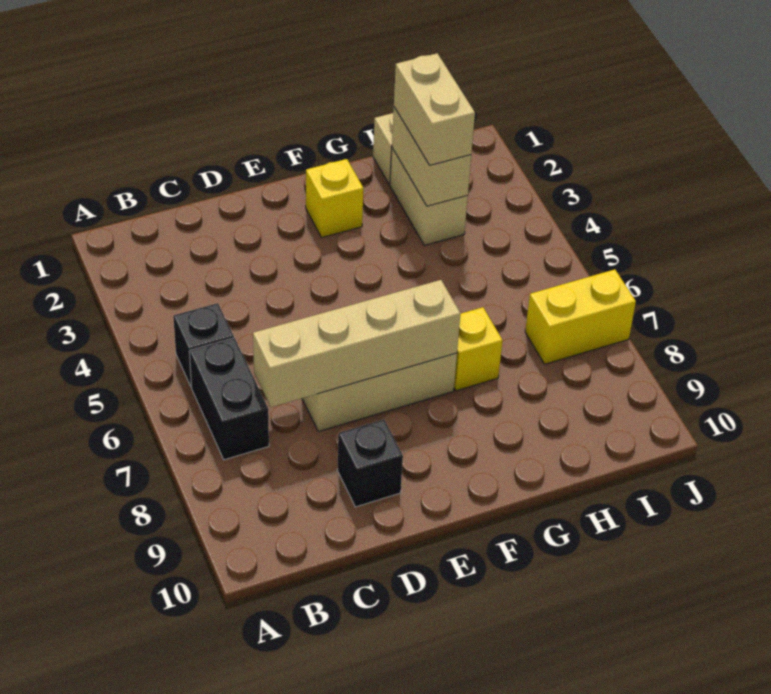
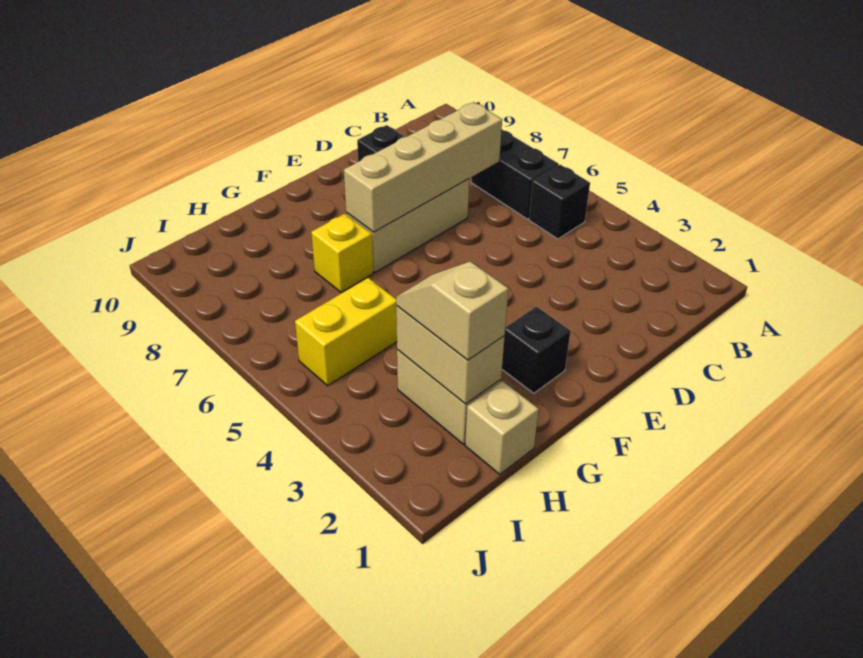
yellow brick F2 level 1 -> black brick F2 level 1
tan brick H2:H3 level 3 -> tan slope H2:H3 level 3 top 2
yellow brick I7:J7 level 1 -> yellow brick H5:I5 level 1

